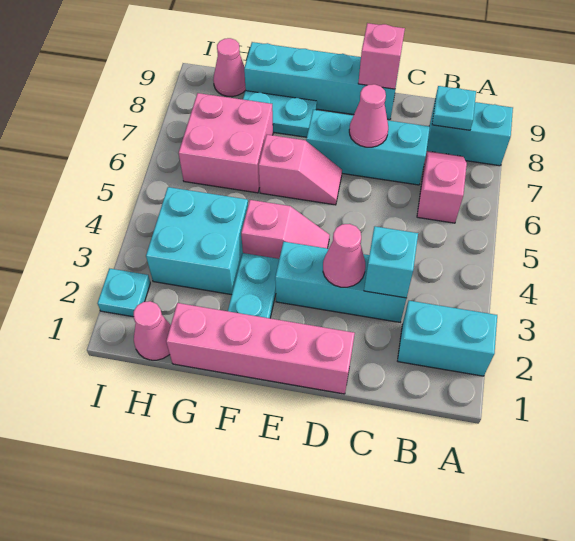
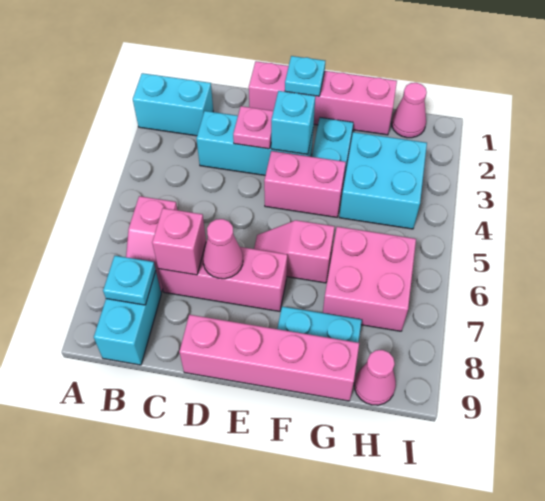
cyan brick A8:B8 level 1 -> cyan brick B8:B9 level 1
cyan brick C3 level 2 -> cyan brick E3 level 2
cyan brick C7:E7 level 1 -> pink brick C7:E7 level 1
pink cone D3 level 2 -> pink plate D3 level 2
cyan brick D9:G9 level 1 -> pink brick D9:G9 level 1
pink brick D9 level 2 -> pink brick C7 level 2
pink slope E4:F4 level 1 top F -> pink brick E4:F4 level 1
cyan plate I2 level 1 -> cyan plate E1 level 2

